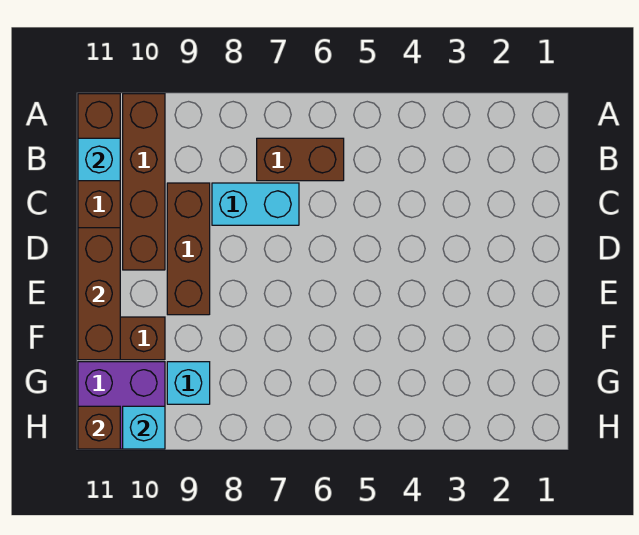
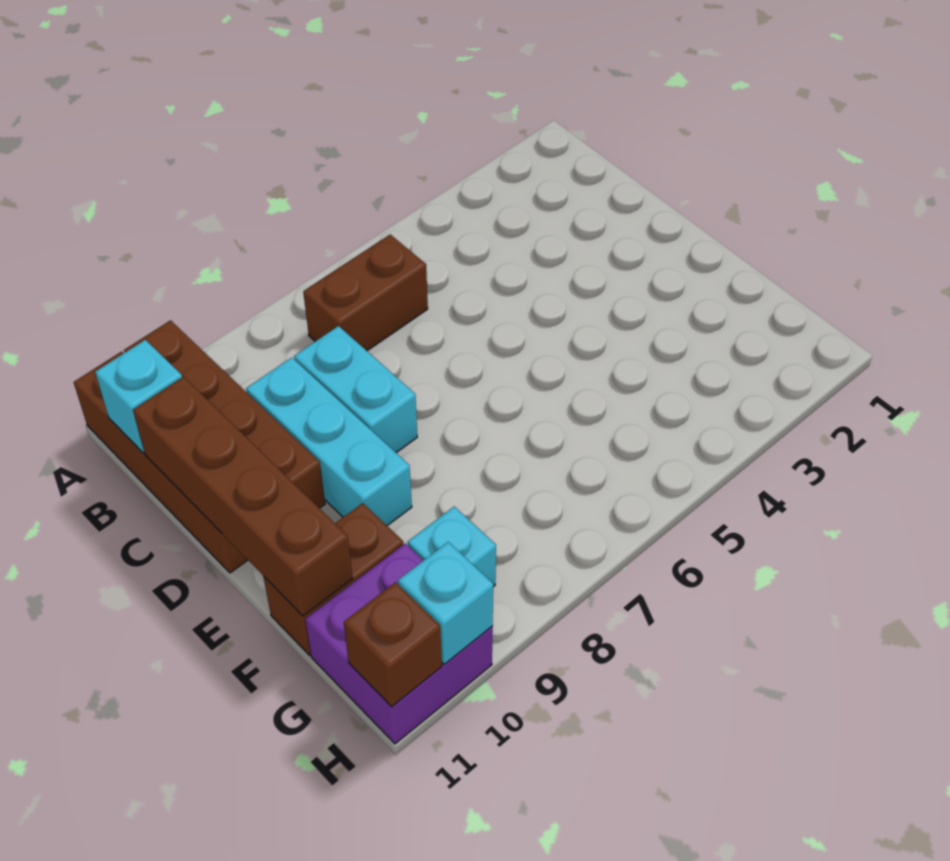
cyan brick C7:C8 level 1 -> cyan brick C8:D8 level 1
brown brick C9:E9 level 1 -> cyan brick C9:E9 level 1
brown brick D11:F11 level 2 -> brown brick C11:F11 level 2

